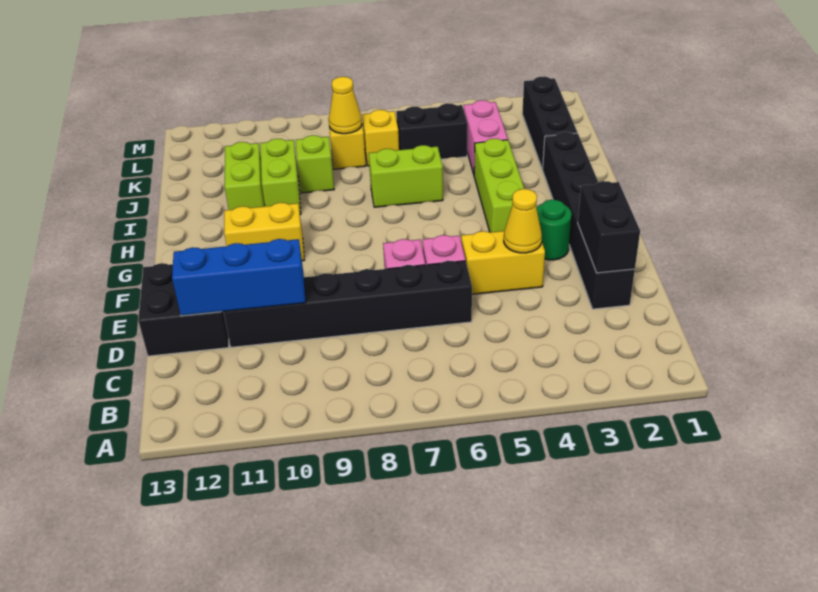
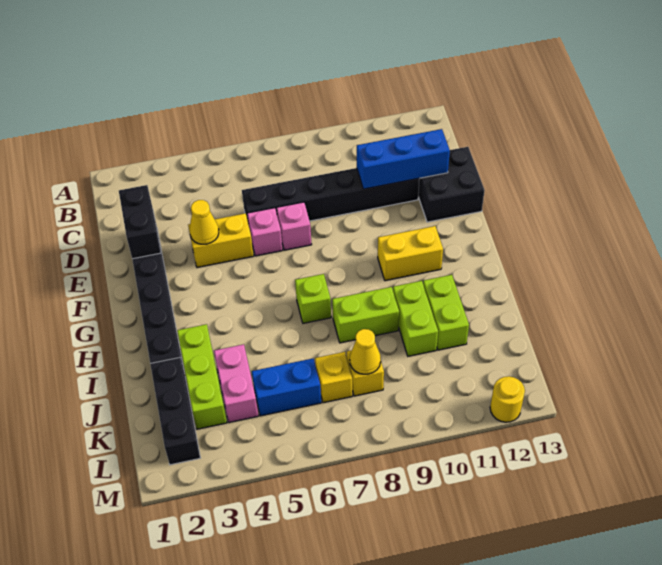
green round brick F3 level 1 -> none
lime brick G4:I4 level 1 -> lime brick I3:K3 level 1
lime brick I6:I7 level 1 -> lime brick I8:I9 level 1
lime brick J9 level 1 -> lime brick H7 level 1
black brick K5:K6 level 1 -> blue brick K5:K6 level 1
none -> yellow round brick M12 level 1

